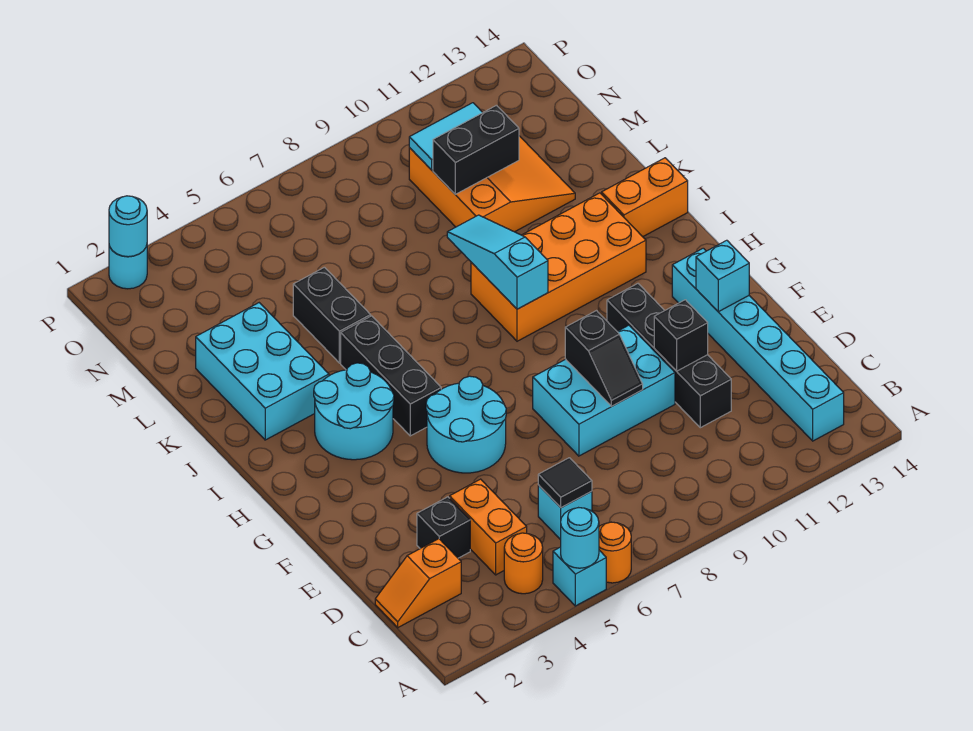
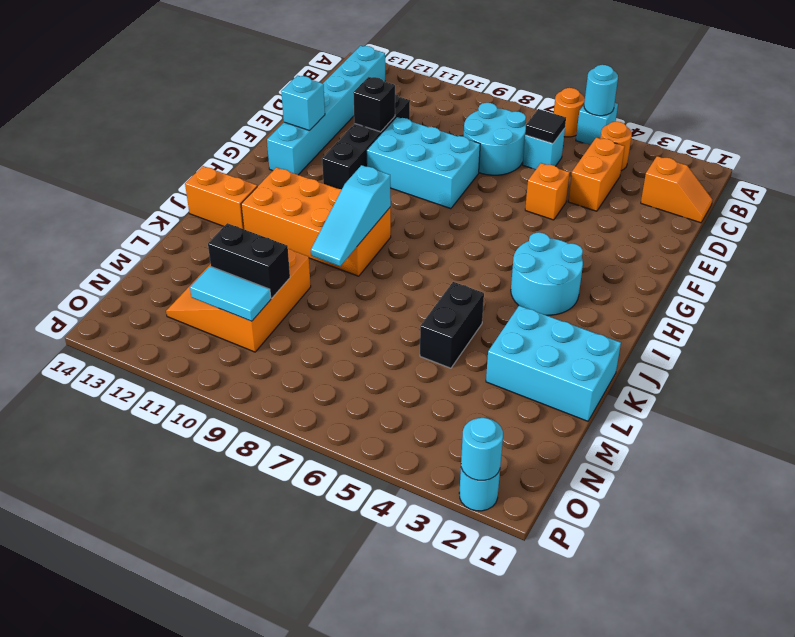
black brick D3 level 1 -> none
none -> orange brick E5 level 1
black slope E9:F9 level 2 top F -> none
cyan round brick F5:G6 level 1 -> cyan round brick C7:D8 level 1
black brick H5:J5 level 1 -> none
cyan brick J2:L3 level 1 -> cyan brick K1:L3 level 1

